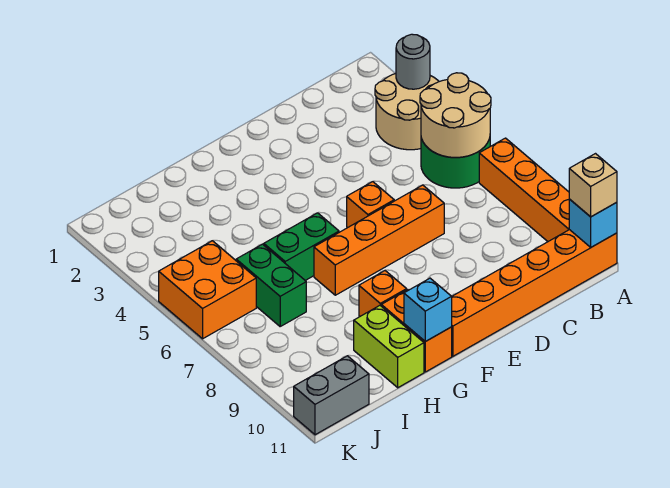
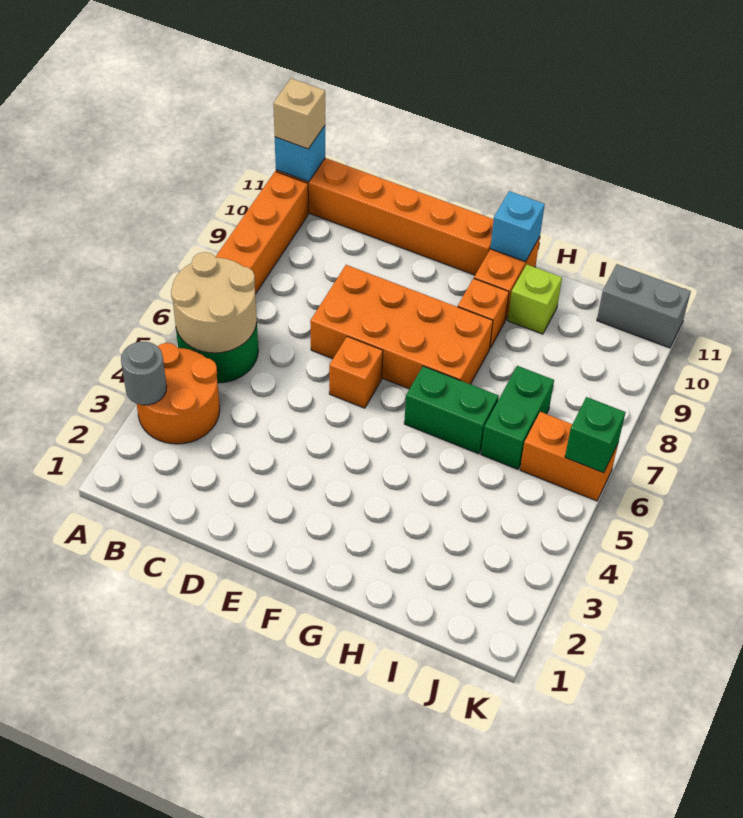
tan round brick A3:B4 level 1 -> orange round brick A3:B4 level 1
orange brick D7:G7 level 1 -> orange brick D7:G8 level 1
lime brick H10:H11 level 1 -> lime brick H10 level 1
orange brick J5:K6 level 1 -> orange brick J6:K6 level 1
none -> green brick K6 level 2

